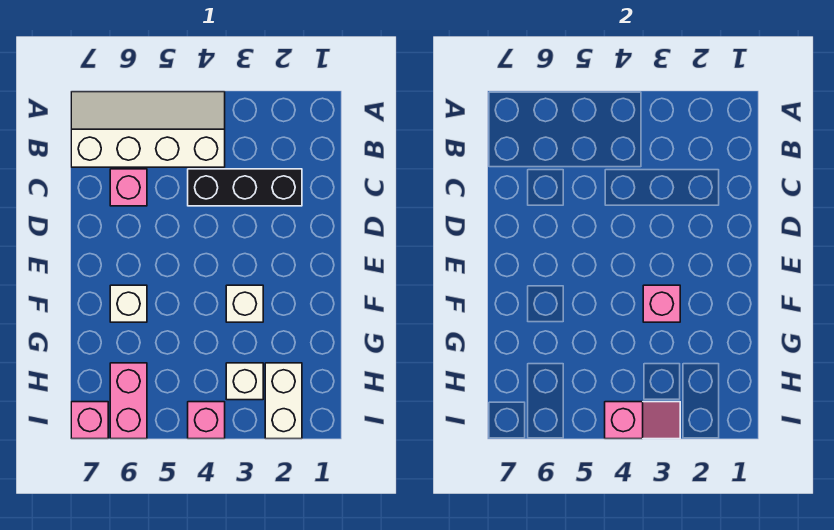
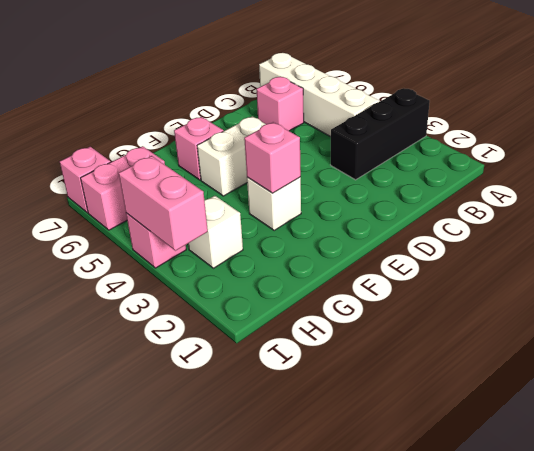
black brick C2:C4 level 1 -> black brick A3:C3 level 1
white brick F6 level 1 -> pink brick F6 level 1
white brick H2:I2 level 1 -> white brick E5:F5 level 1
pink slope I3:I4 level 2 top 4 -> pink brick I3:I4 level 2

